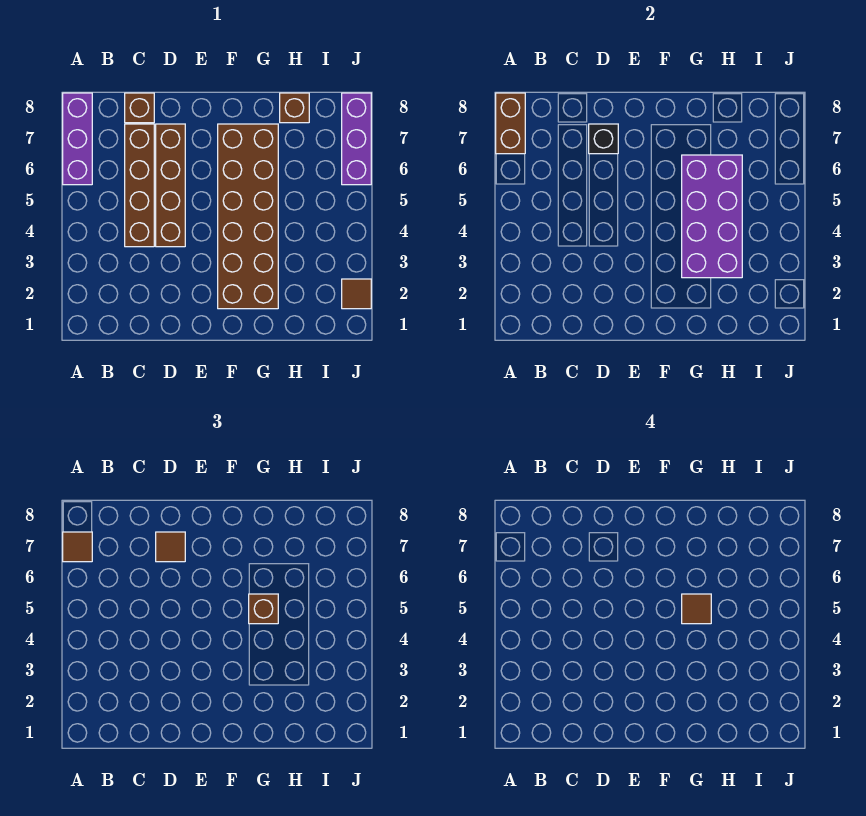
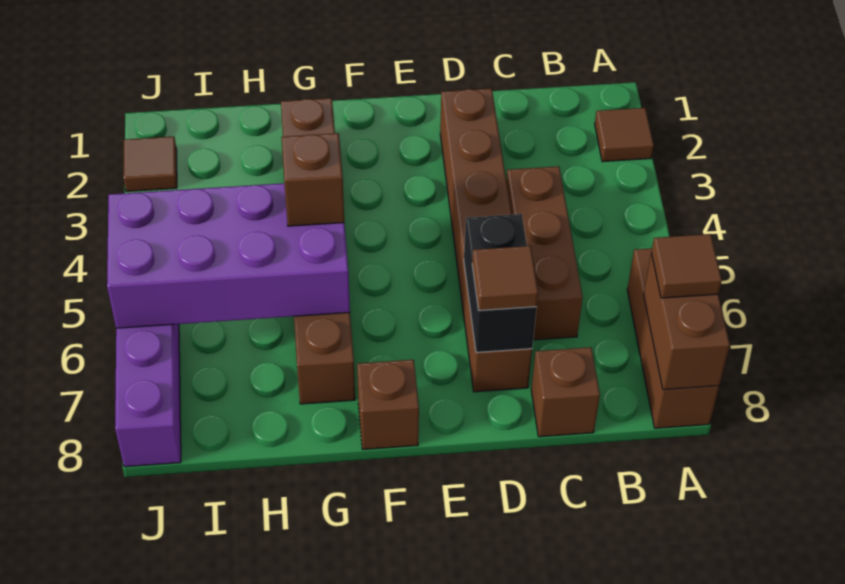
purple brick A6:A8 level 1 -> brown brick A6:A8 level 1
brown brick C4:C7 level 1 -> brown brick C4:C6 level 1
brown brick D4:D7 level 1 -> brown brick D2:D7 level 1
black brick D7 level 2 -> black brick D6:D7 level 2
brown brick F2:G7 level 1 -> brown brick G2:G7 level 1
purple brick G3:H6 level 2 -> purple brick G5:J6 level 2
brown tile G5 level 4 -> brown tile A2 level 1
brown brick H8 level 1 -> brown brick F8 level 1

